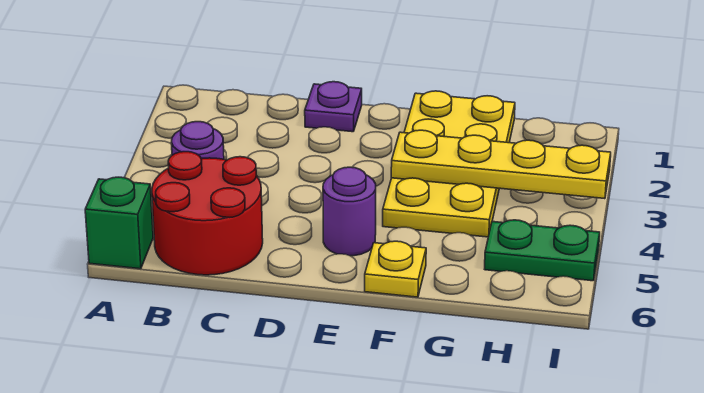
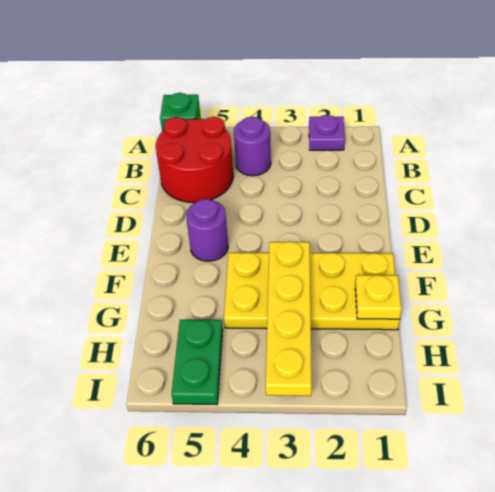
purple plate D1 level 1 -> purple plate A2 level 1
yellow plate F6 level 1 -> yellow plate G1 level 2

